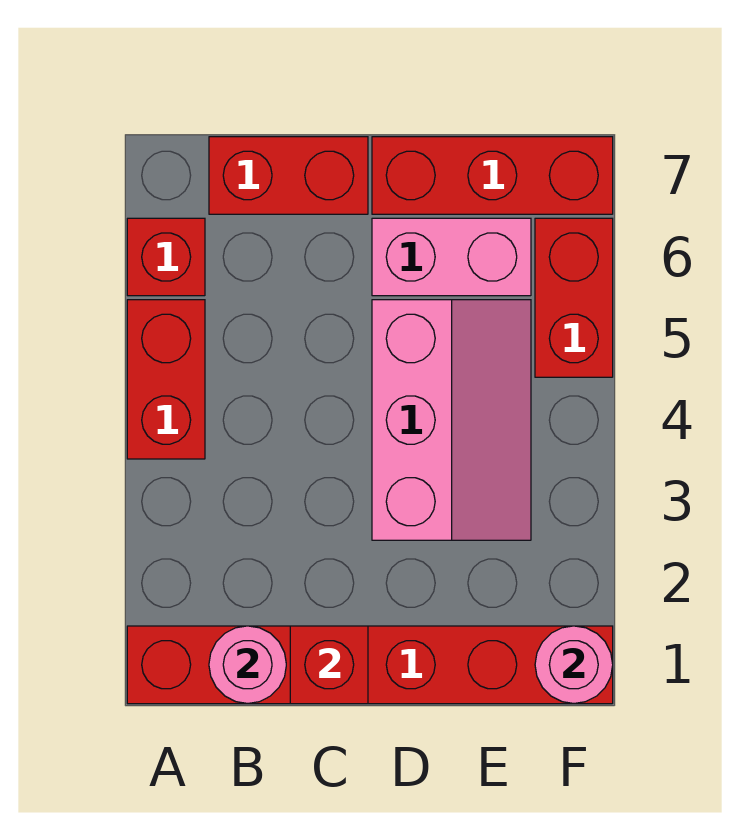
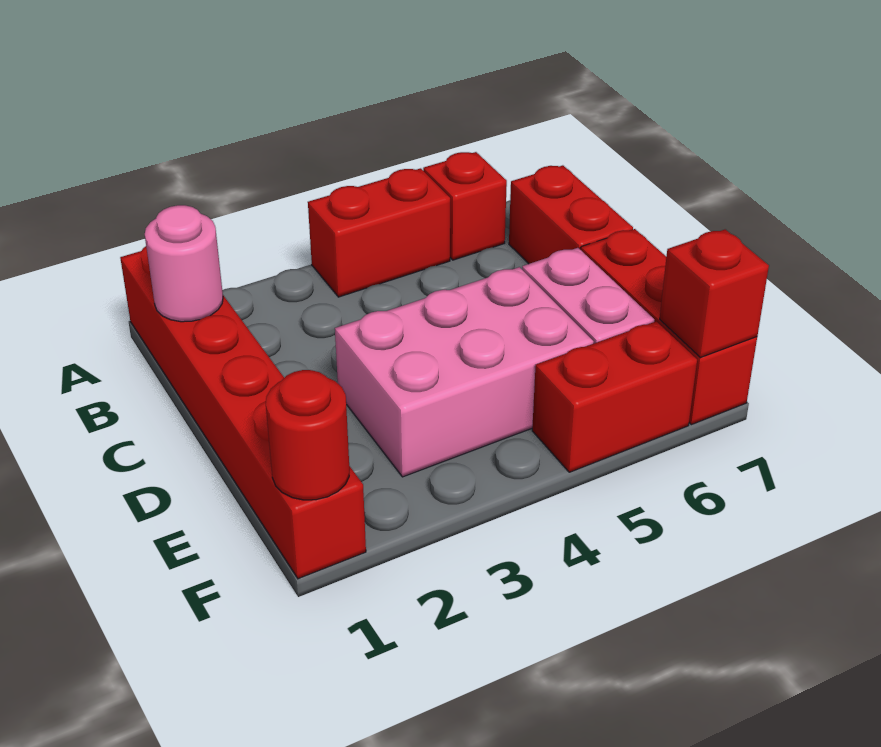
red brick C1 level 2 -> red brick F7 level 2
pink slope D3:E5 level 1 top D -> pink brick D3:E5 level 1
pink round brick F1 level 2 -> red round brick F1 level 2

